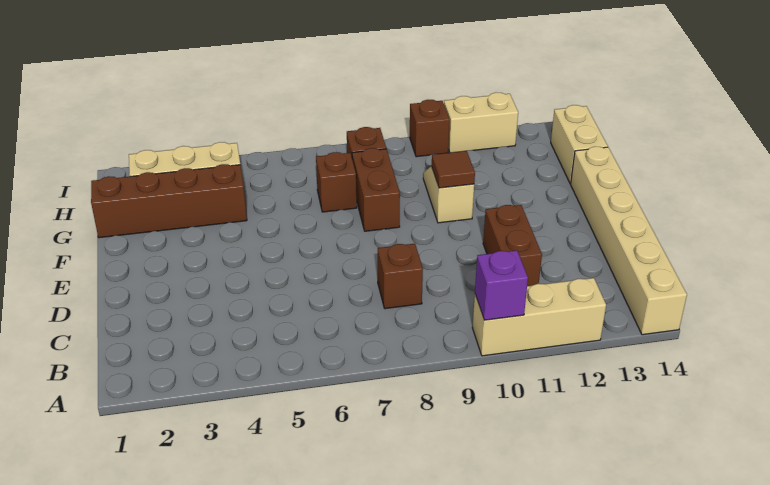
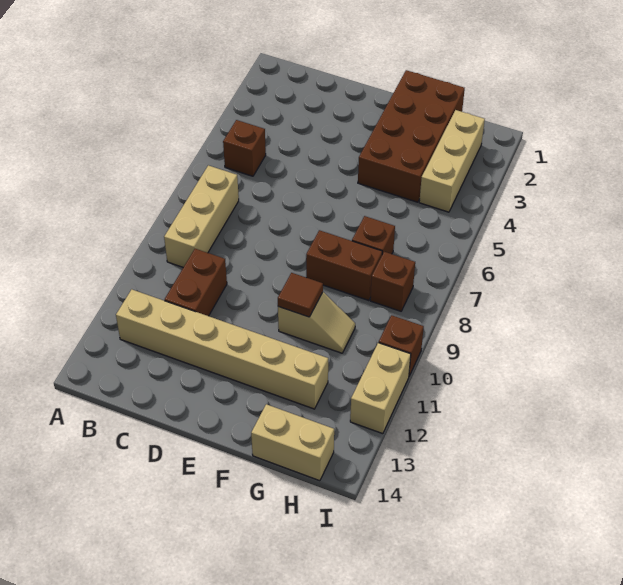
tan brick A10:A12 level 1 -> tan brick B7:B9 level 1
purple brick A10 level 2 -> none
tan brick A14:F14 level 1 -> tan brick B12:G12 level 1
brown brick C8 level 1 -> brown brick B5 level 1
brown brick C11:D11 level 1 -> brown brick C10:C11 level 1
brown brick G1:G4 level 1 -> brown brick F1:G4 level 1

